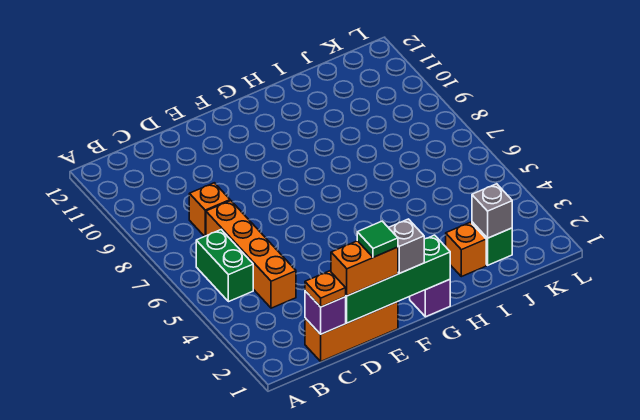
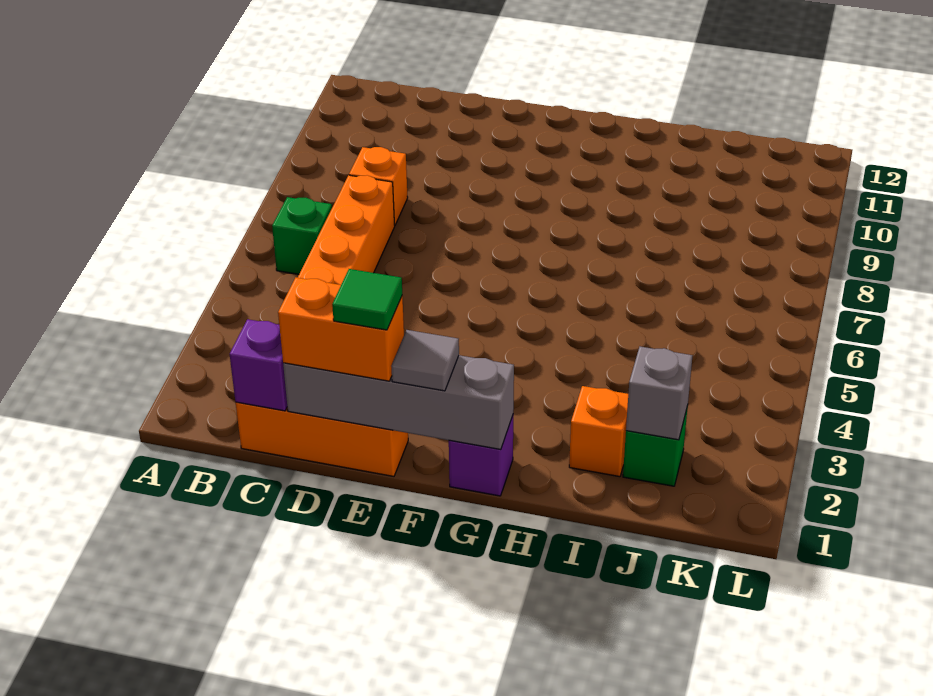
green brick B5:B6 level 1 -> green brick B6 level 1
orange plate C1 level 3 -> none
green brick D1:G1 level 2 -> grey brick D1:G1 level 2
grey brick F1 level 3 -> grey tile F1 level 3

